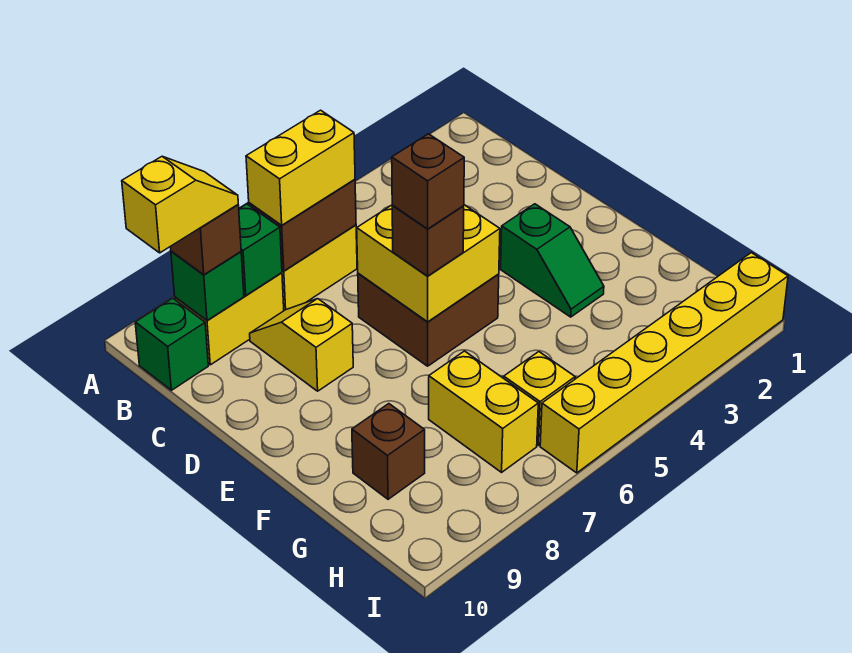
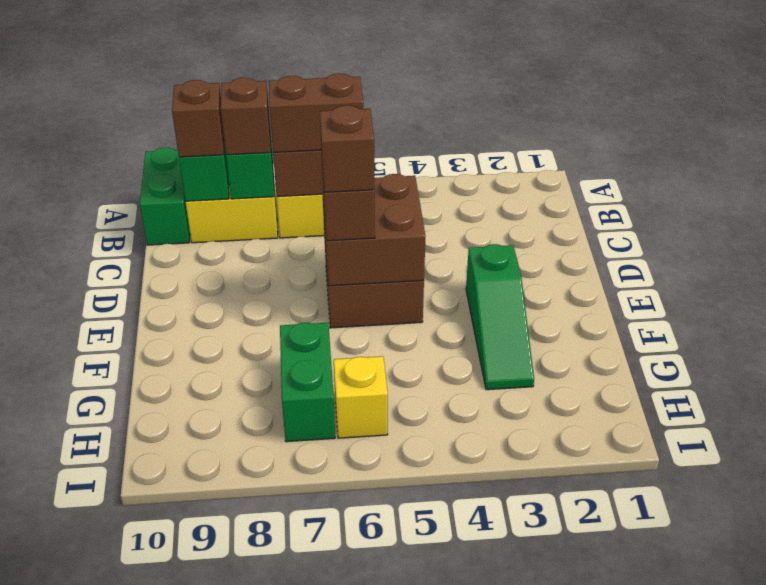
yellow brick B6:B7 level 3 -> brown brick B6:B7 level 3
yellow slope B9:B10 level 4 top 10 -> none
green brick B10 level 1 -> green brick A10:B10 level 1
yellow slope C8:D8 level 1 top D -> none
yellow brick D5:E6 level 2 -> brown brick D5:E6 level 2
green slope E3:F3 level 1 top E -> green slope E3:G3 level 1 top E
yellow brick G7:H7 level 1 -> green brick G7:H7 level 1
brown brick G9 level 1 -> brown brick B8 level 3
yellow brick I1:I6 level 1 -> none

